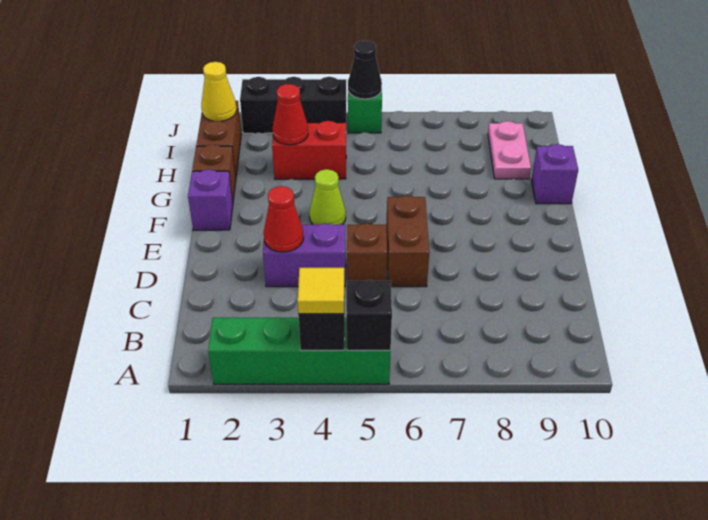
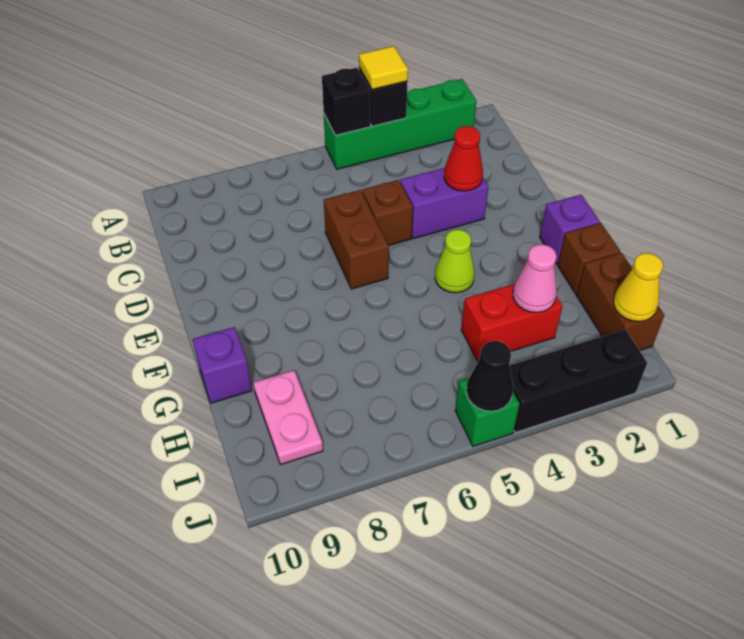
red cone H3 level 2 -> pink cone H3 level 2

